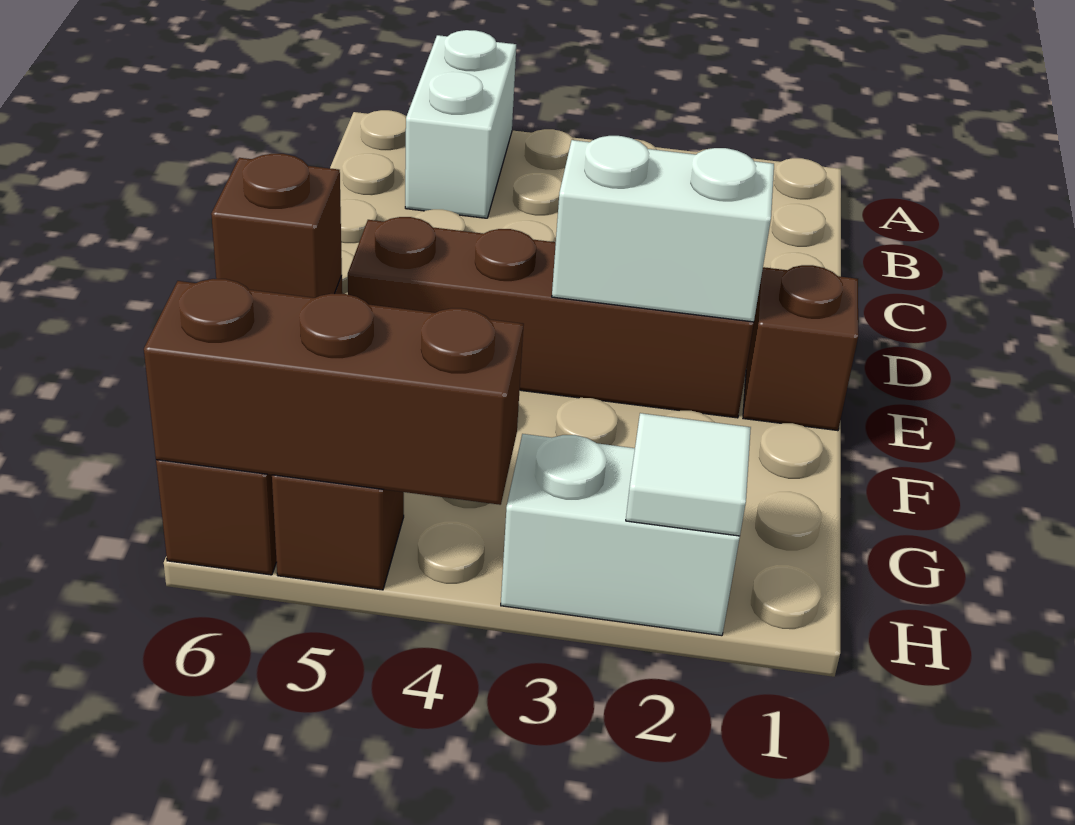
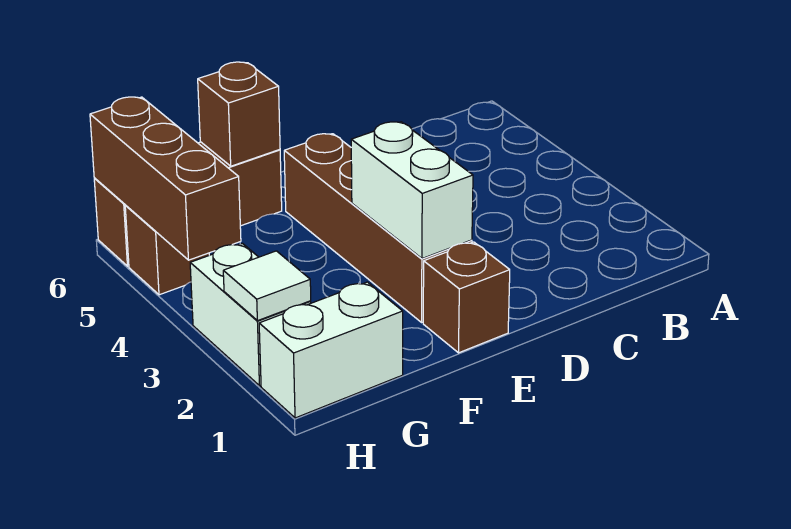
white brick A5:B5 level 1 -> white brick G1:H1 level 1

